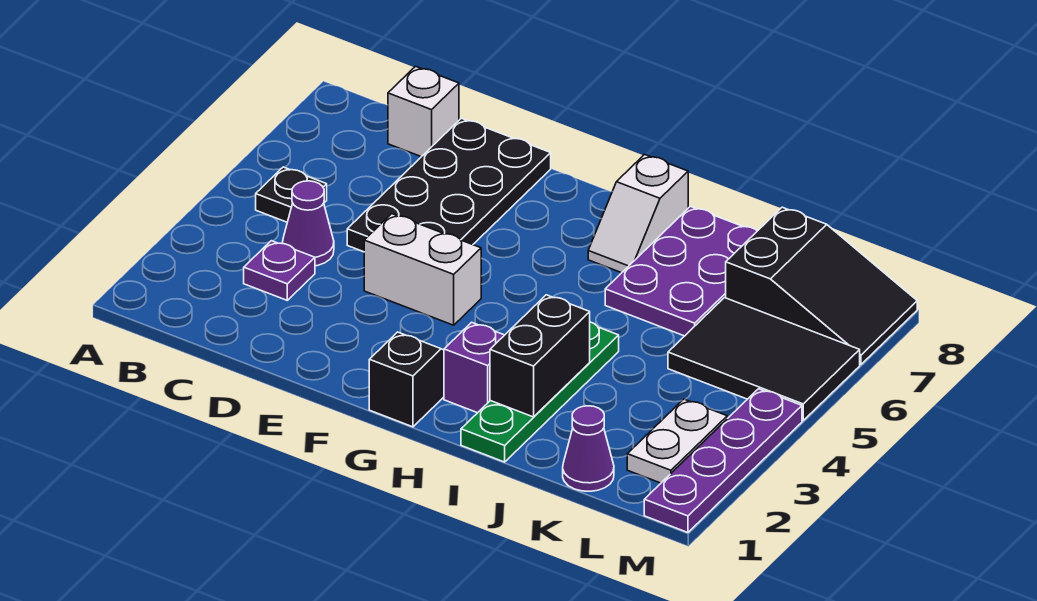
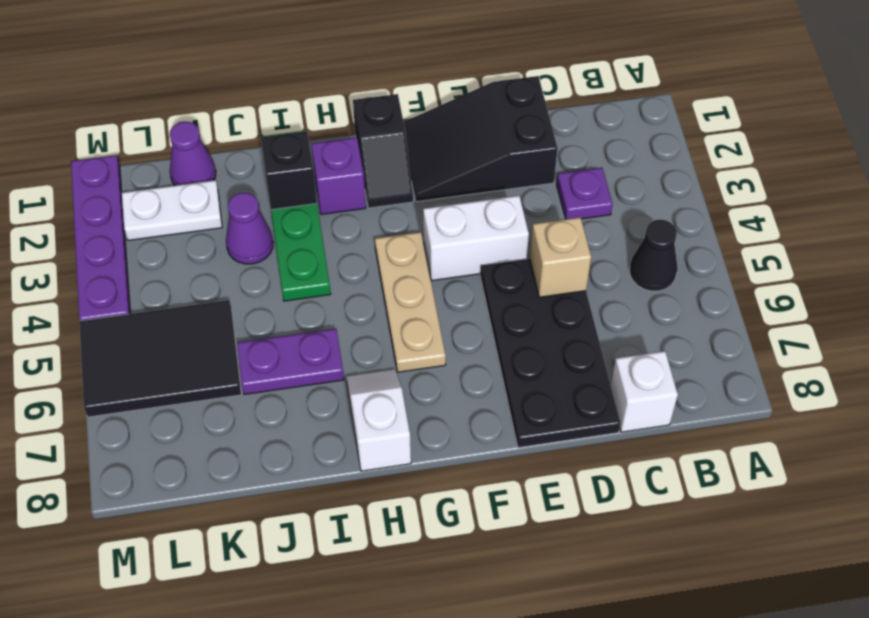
black plate B5 level 1 -> black cone B5 level 1
purple cone C4 level 1 -> purple cone J3 level 1
none -> tan brick D5 level 2
none -> tan plate G4:G6 level 1
black brick I2:I3 level 2 -> black brick I2 level 2
purple plate I6:J8 level 1 -> purple plate I6:J6 level 1
black slope K7:M8 level 1 top K -> black slope D1:F2 level 1 top D
white plate L2:L3 level 1 -> white plate K2:L2 level 1

